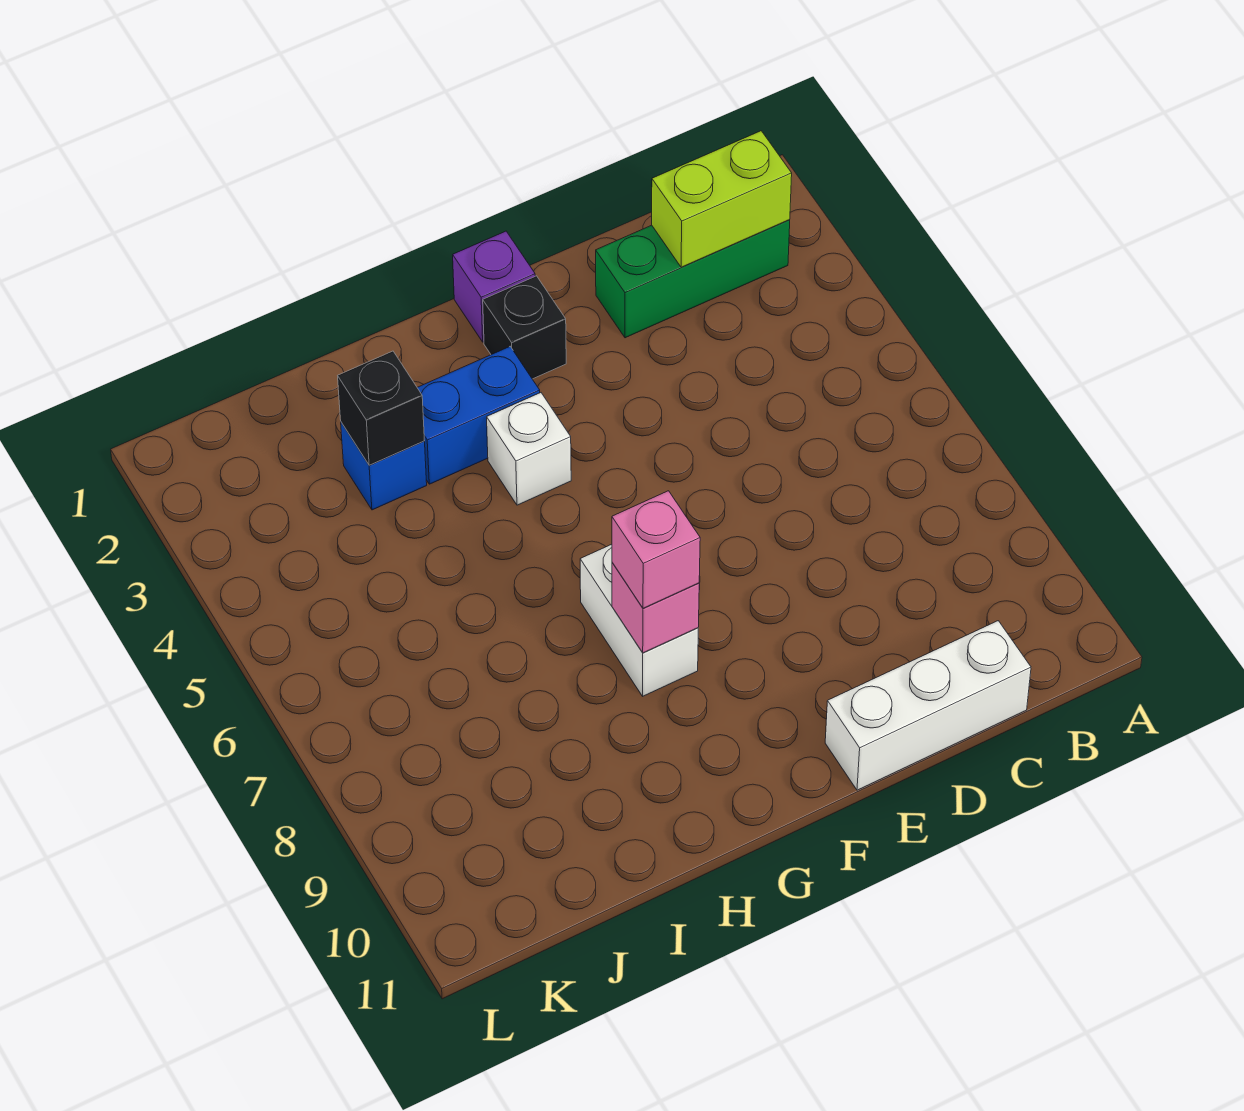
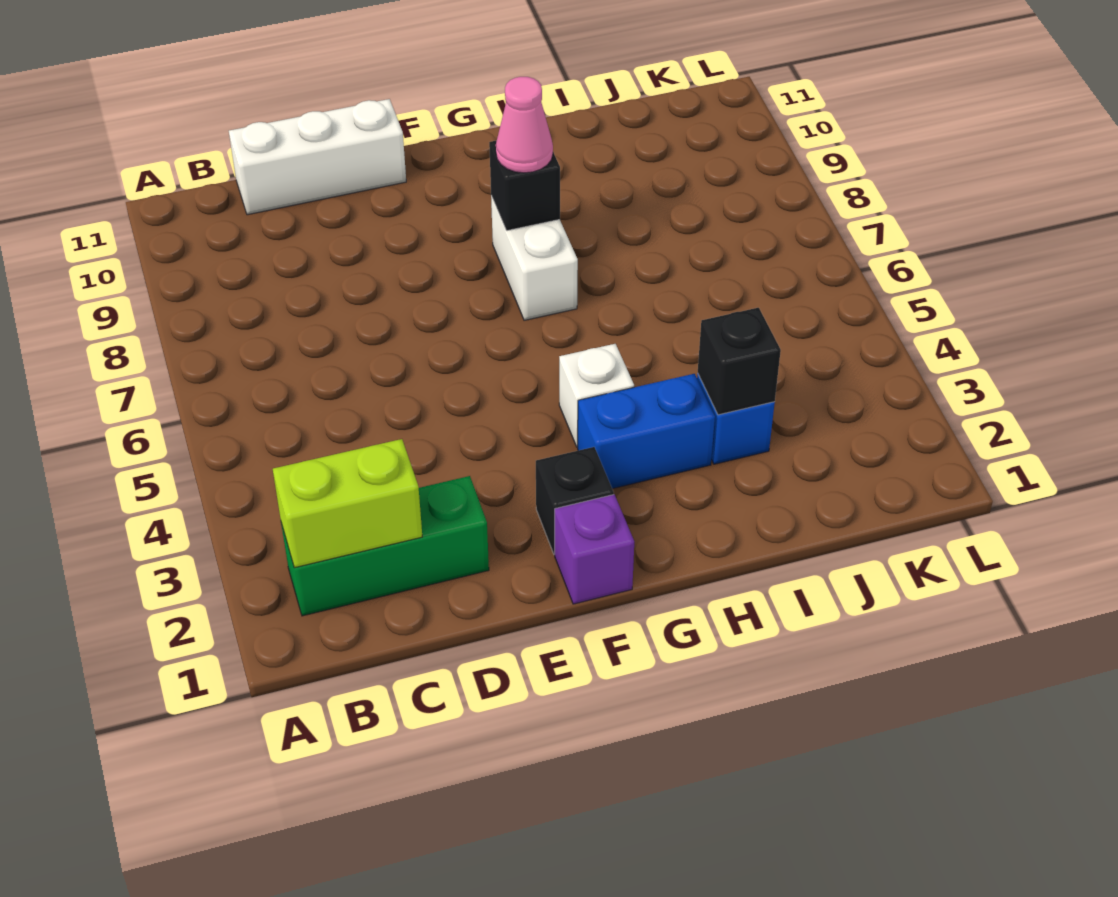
pink brick G8 level 2 -> black brick G8 level 2
pink brick G8 level 3 -> pink cone G8 level 3

